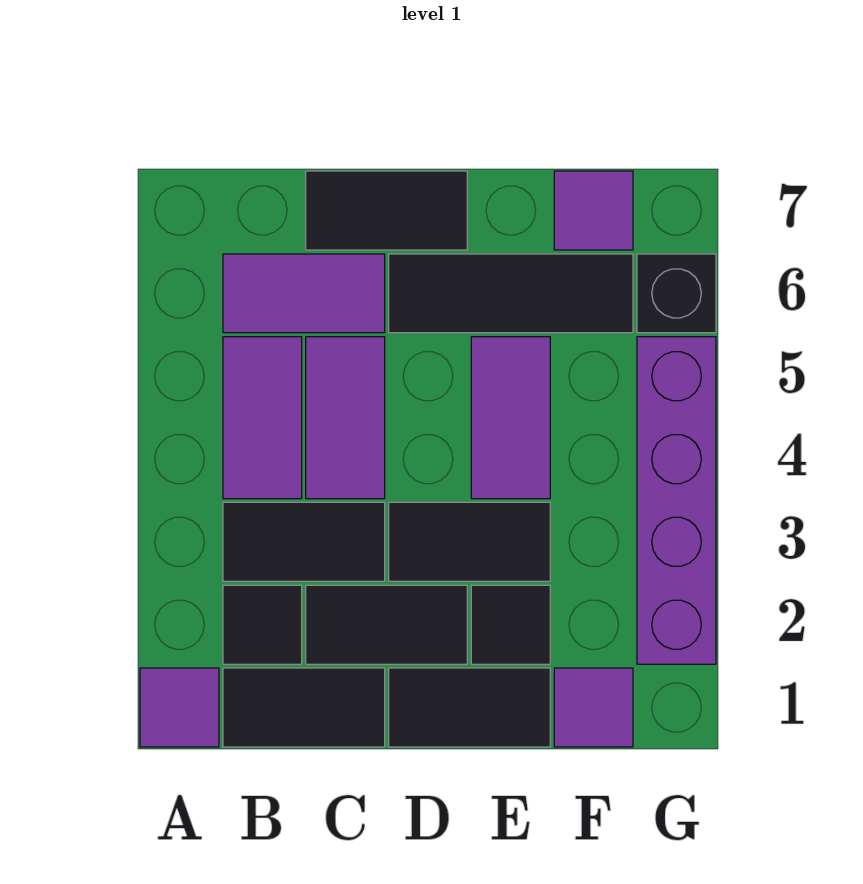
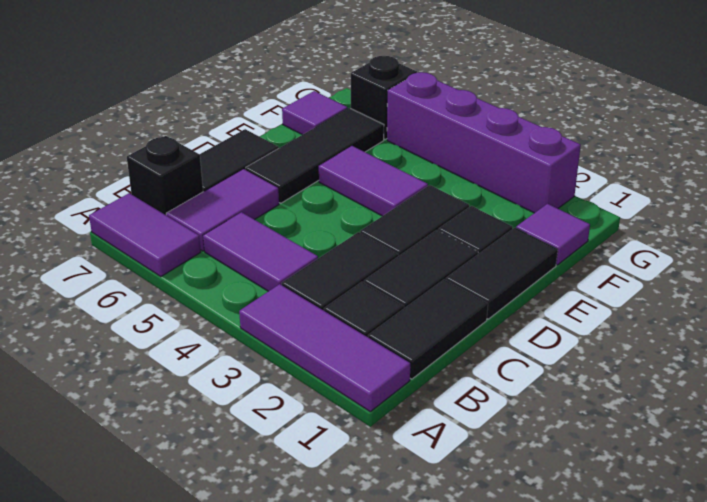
purple tile A1 level 1 -> purple tile A1:A3 level 1
none -> black brick B7 level 1
purple tile C4:C5 level 1 -> purple tile A6:A7 level 1

